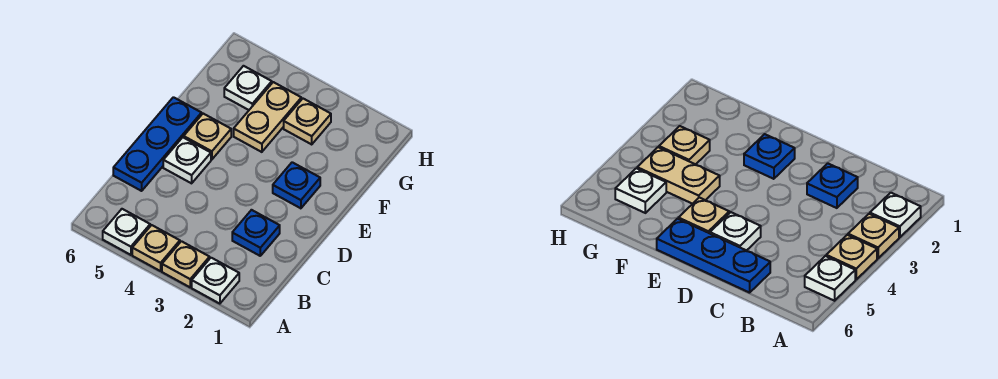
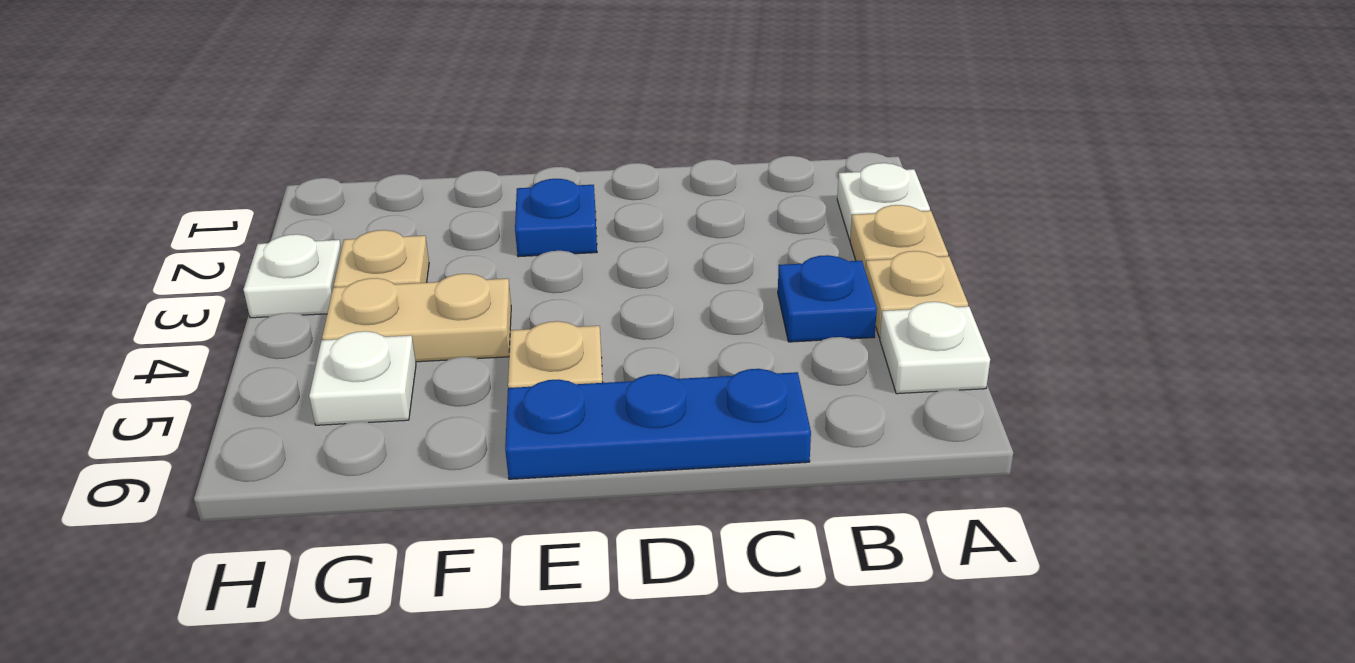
blue plate C2 level 1 -> blue plate B4 level 1
white plate D5 level 1 -> white plate H3 level 1

